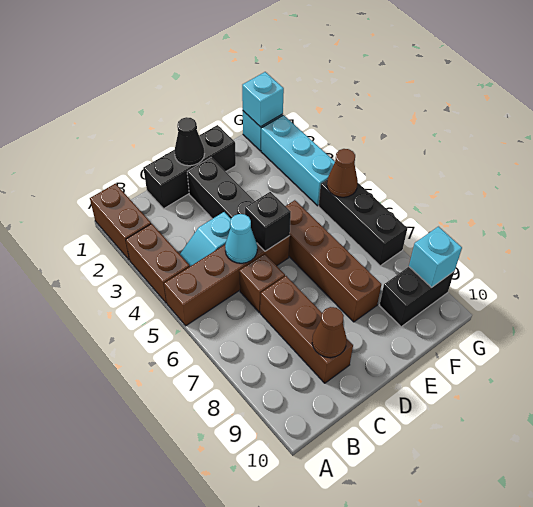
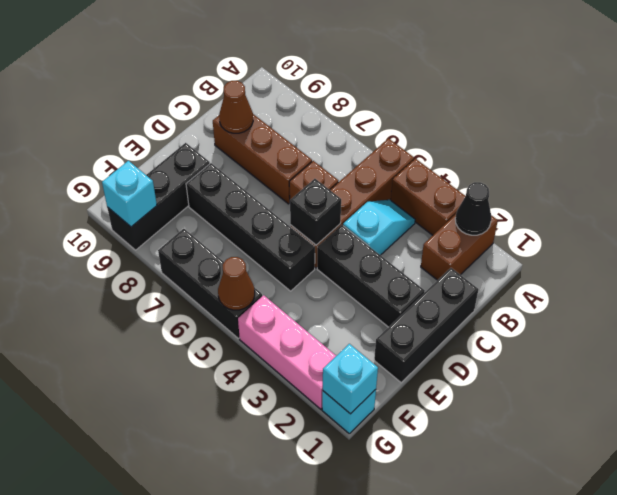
brown brick A1:A2 level 1 -> brown brick A2:B2 level 1
cyan cone C5 level 2 -> none
black cone D1 level 2 -> black cone A2 level 2
brown brick E5:E8 level 1 -> black brick E5:E8 level 1
black brick F9:G9 level 1 -> black brick E9:G9 level 1
cyan brick G2:G4 level 1 -> pink brick G2:G4 level 1

